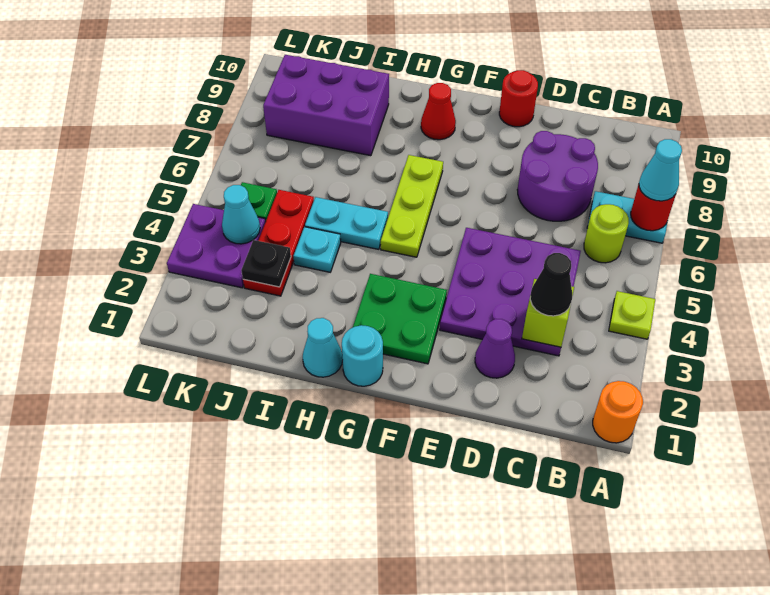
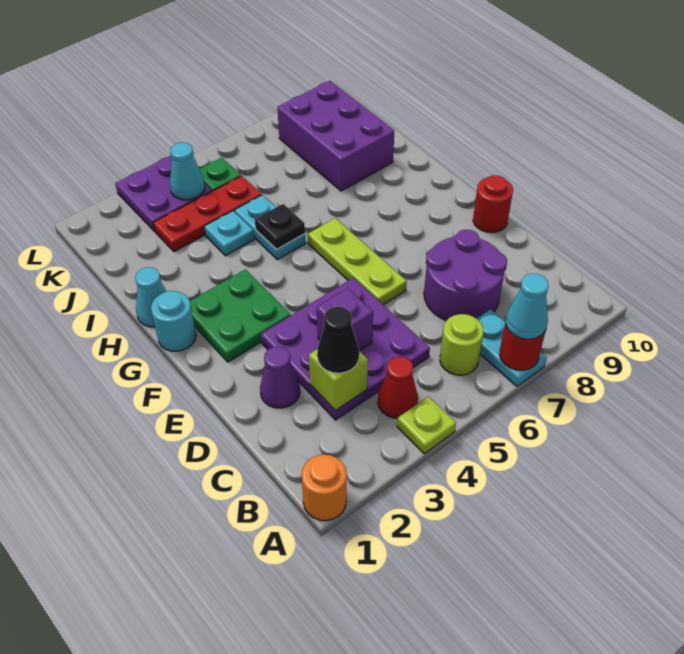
none -> purple brick D4 level 2
lime plate G5:G7 level 1 -> lime plate E6:G6 level 1
red cone G9 level 1 -> red cone B4 level 1
black plate J3 level 2 -> black plate H5 level 2

